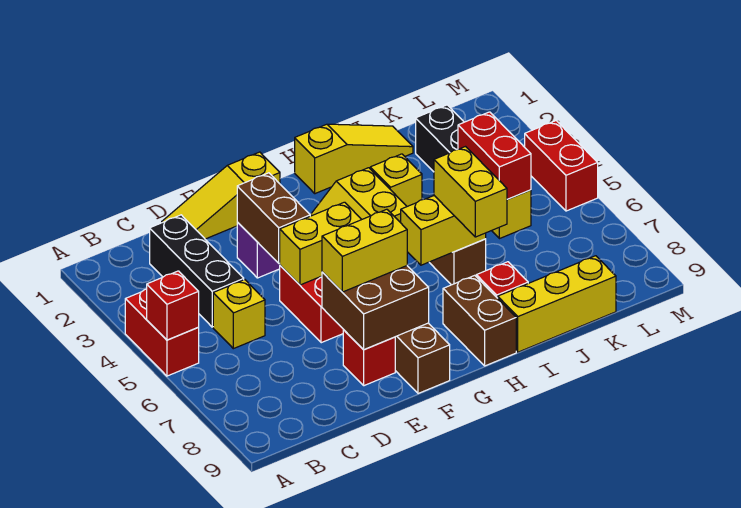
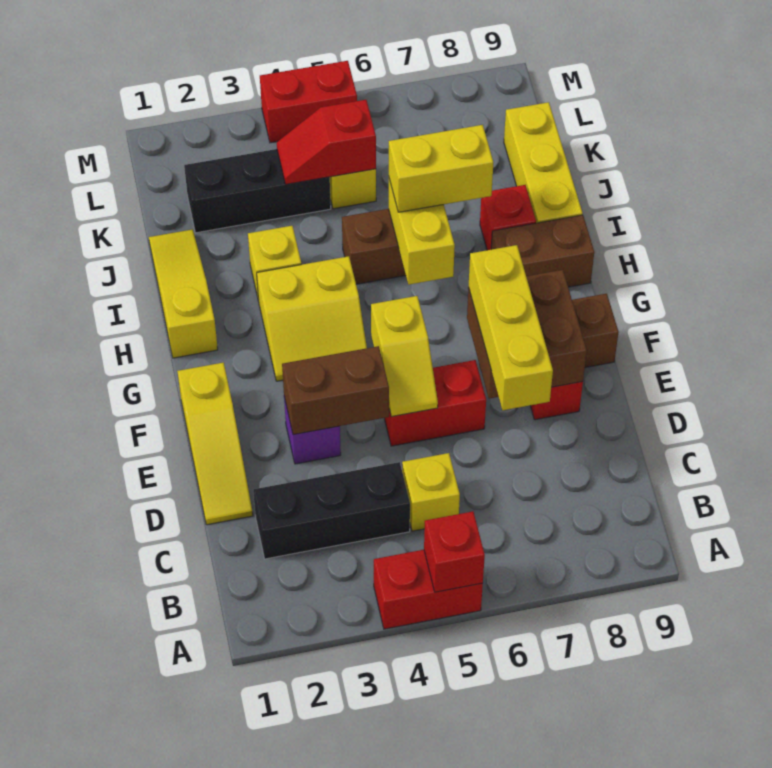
yellow brick E5:F5 level 2 -> yellow slope E5:F5 level 2 top F
yellow brick E7:F7 level 3 -> yellow brick D7:F7 level 3
red brick K4:K5 level 2 -> red slope K4:K5 level 2 top 5

